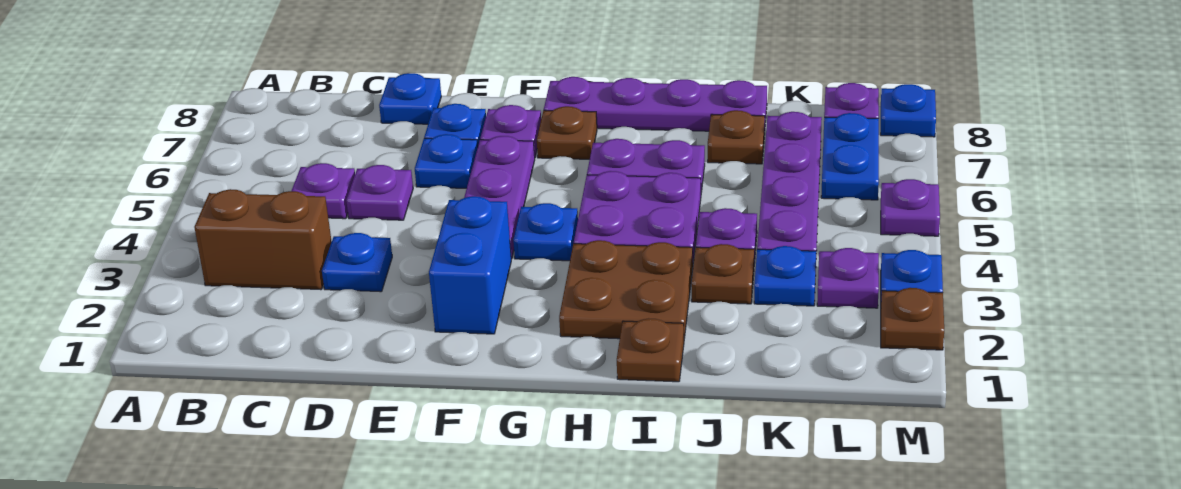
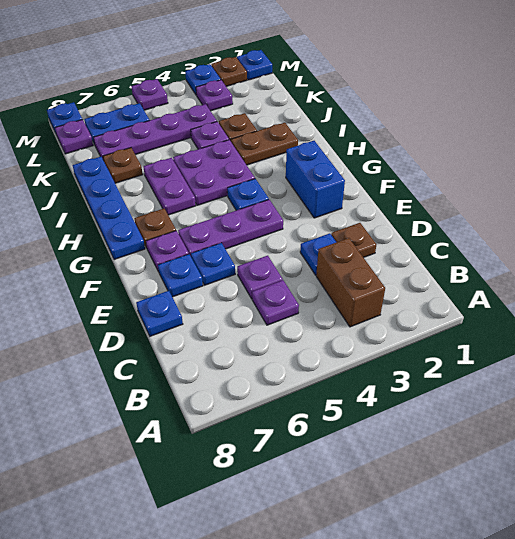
blue brick F2:F3 level 1 -> blue brick F2:G2 level 1
purple plate G8:J8 level 1 -> blue plate G8:J8 level 1
brown plate H2:I3 level 1 -> brown plate I2:I3 level 1
brown plate I1 level 1 -> brown plate D2 level 1
blue plate K3 level 1 -> blue plate M1 level 1

